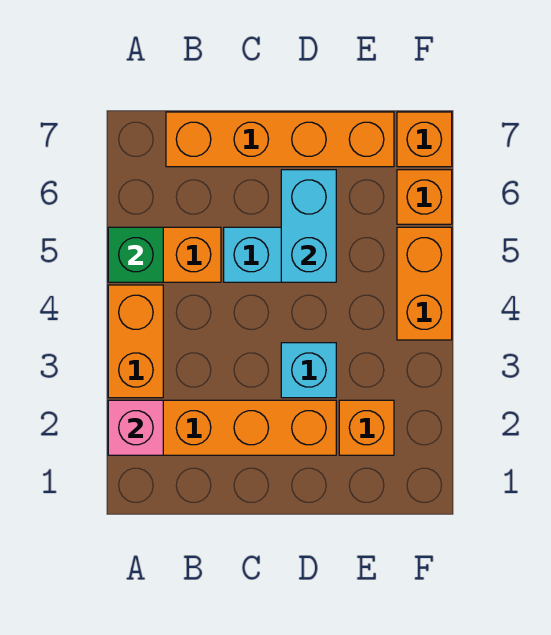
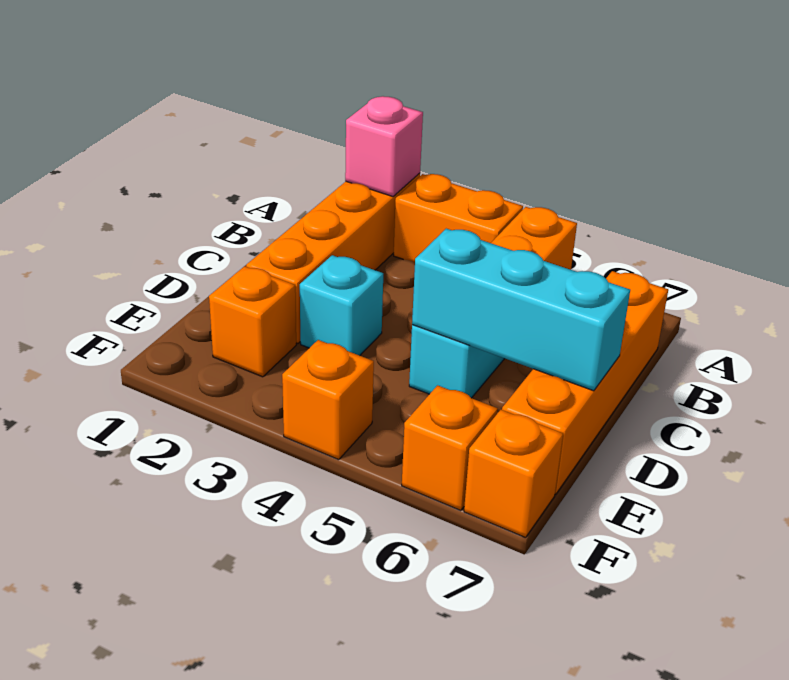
green brick A5 level 2 -> none
cyan brick D5:D6 level 2 -> cyan brick D5:D7 level 2
orange brick F4:F5 level 1 -> orange brick F4 level 1

